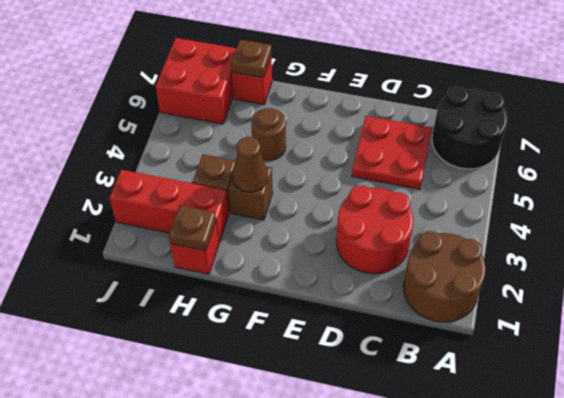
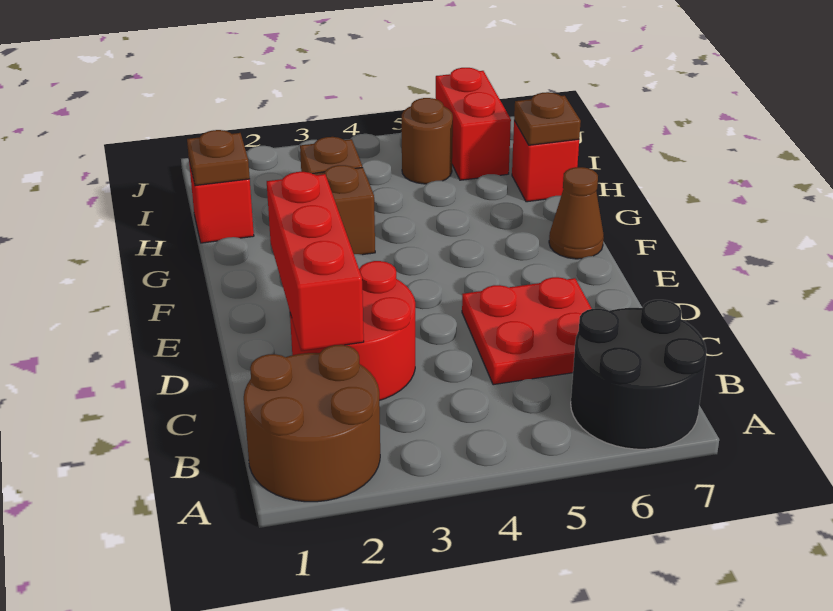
brown cone G3 level 2 -> brown cone F7 level 1
brown round brick G5 level 1 -> brown round brick I5 level 1
red brick H2:J2 level 1 -> red brick C2:E2 level 2
red brick I6:J7 level 1 -> red brick I6:J6 level 1

